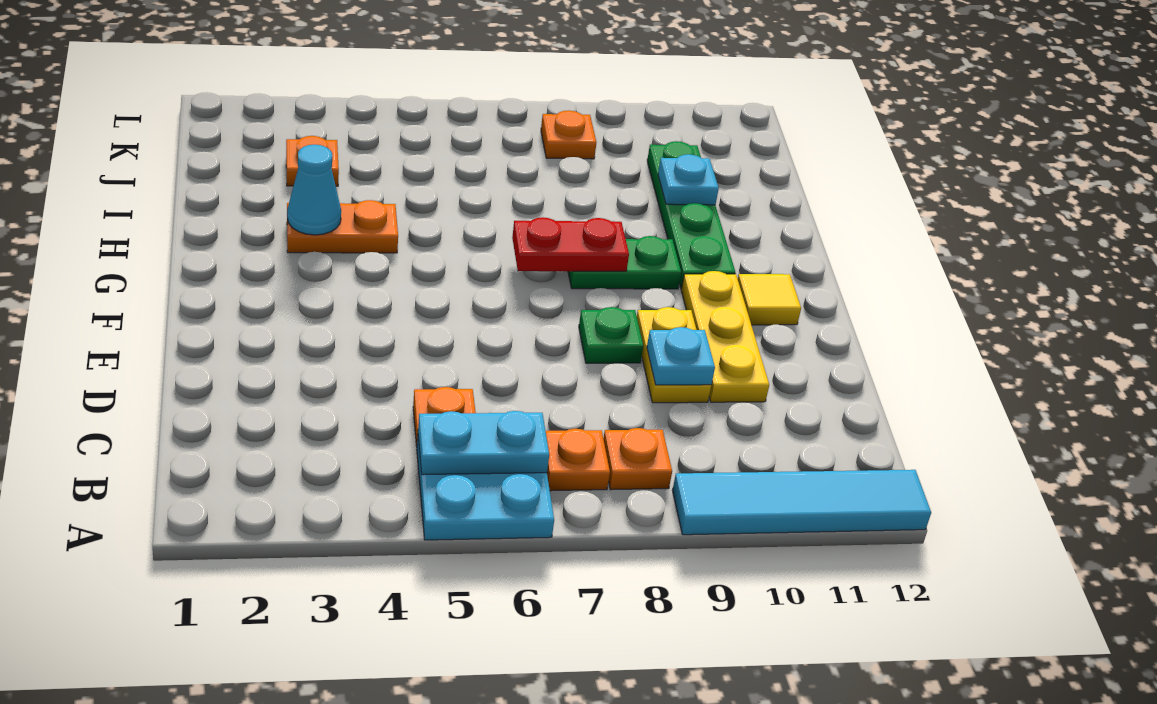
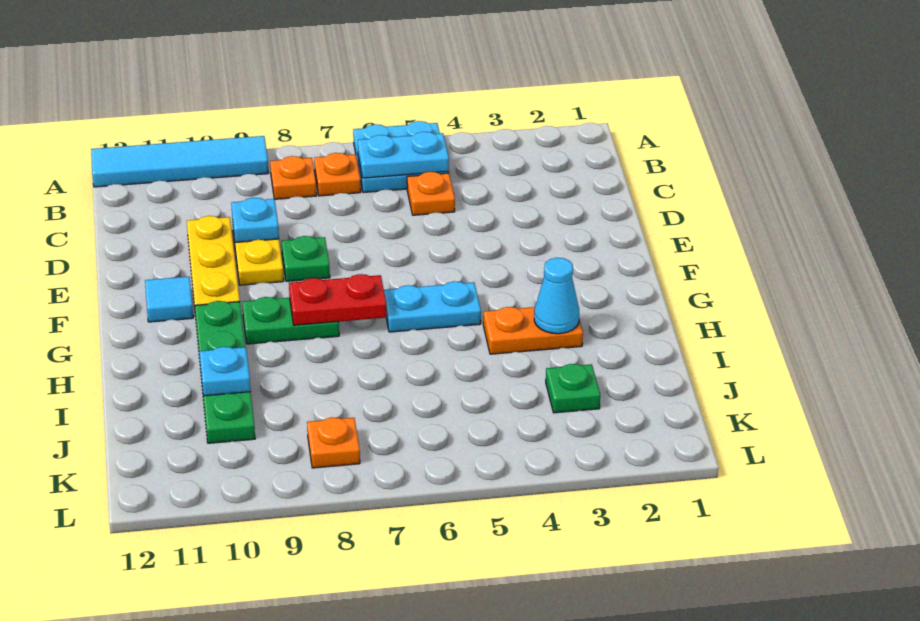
yellow tile F11 level 1 -> cyan tile F11 level 1
none -> cyan plate G5:G6 level 1
orange plate J3 level 1 -> green plate J3 level 1

